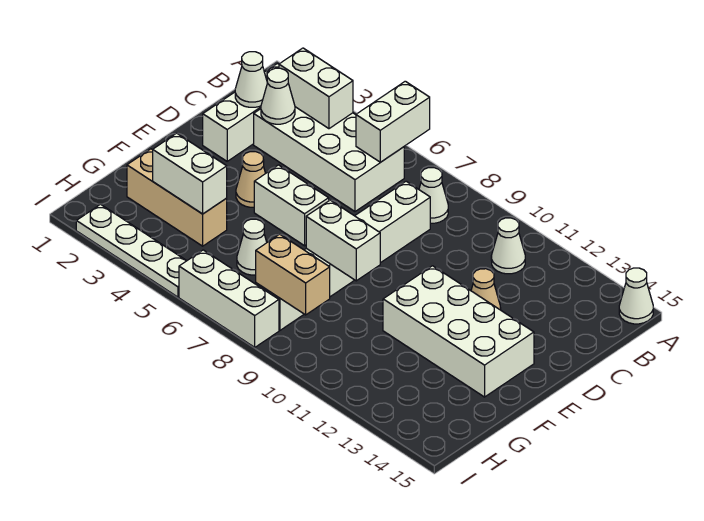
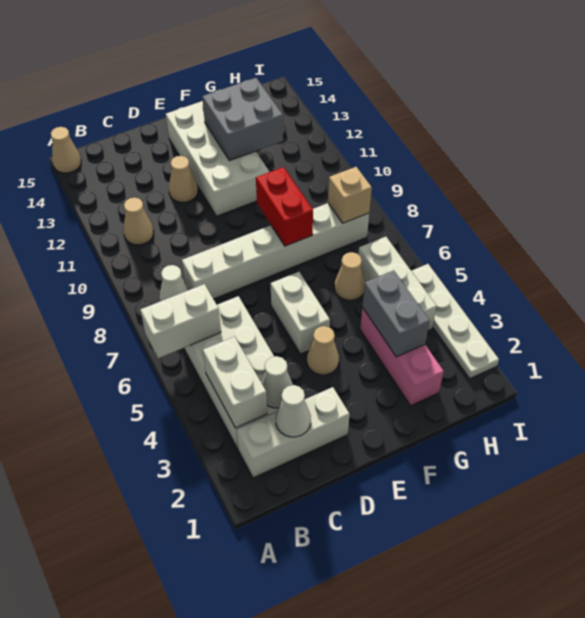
white cone A15 level 1 -> tan cone A15 level 1
white cone B11 level 1 -> tan cone B11 level 1
white brick F8:F9 level 2 -> red brick F8:F9 level 2
none -> grey brick F12:G13 level 2
tan brick G2:G4 level 1 -> pink brick G2:G4 level 1
white brick G3:G4 level 2 -> grey brick G3:G4 level 2
white cone G6 level 1 -> tan cone G6 level 1
tan brick H8:H9 level 2 -> tan brick H8 level 2
white brick I6:I8 level 1 -> white brick H4:H6 level 1

